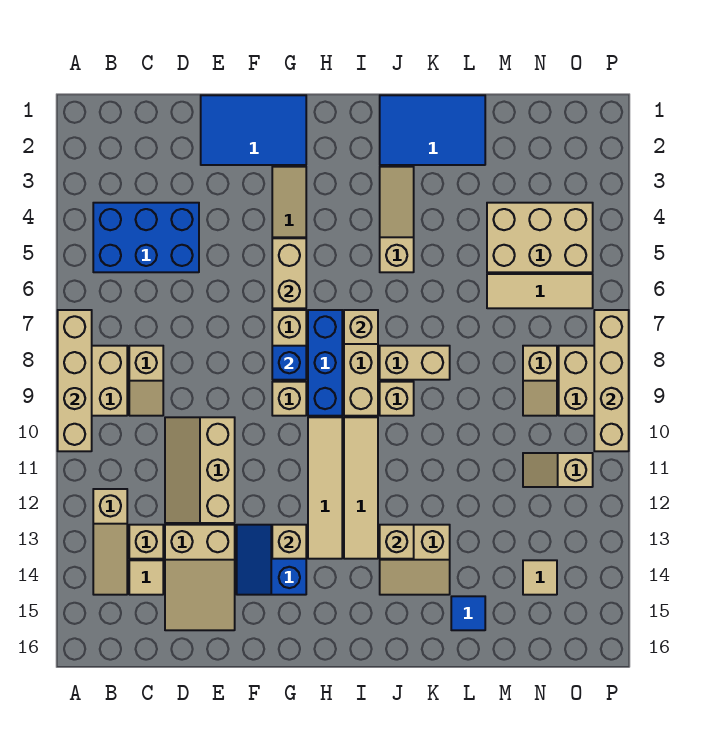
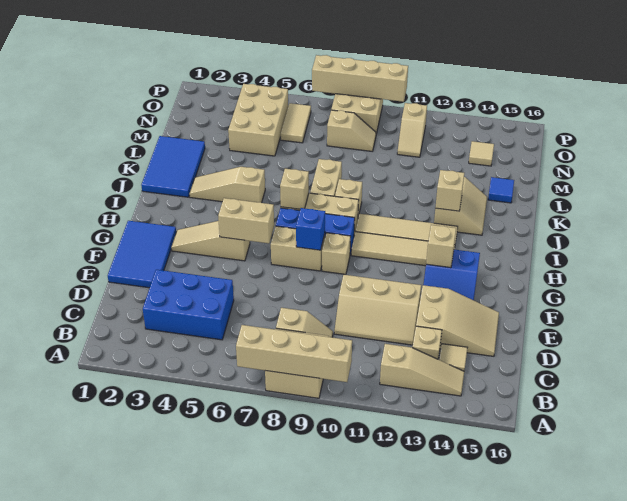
blue brick B4:D5 level 1 -> blue brick C3:D5 level 1
tan tile M6:O6 level 1 -> tan tile N6:O6 level 1

